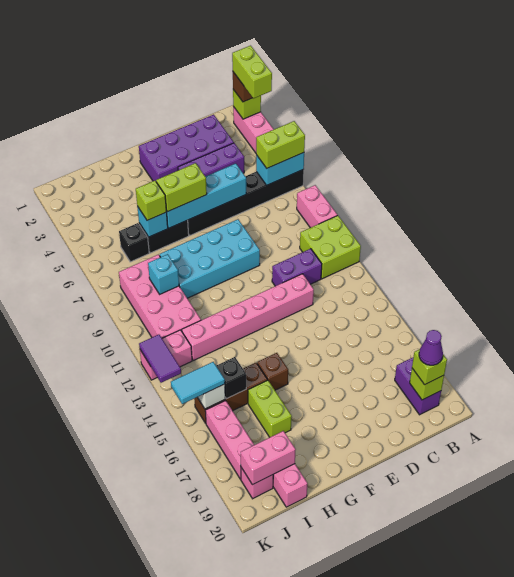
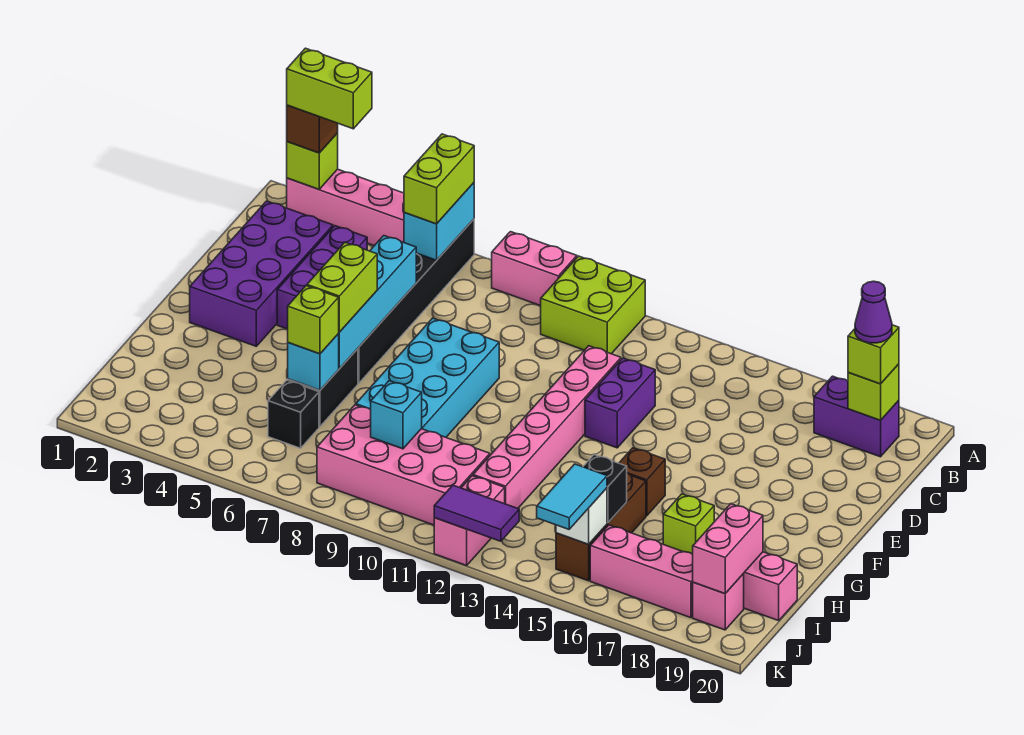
purple brick C11:D11 level 1 -> purple brick D13:E13 level 1
lime brick H16:H17 level 1 -> lime brick H17 level 1

